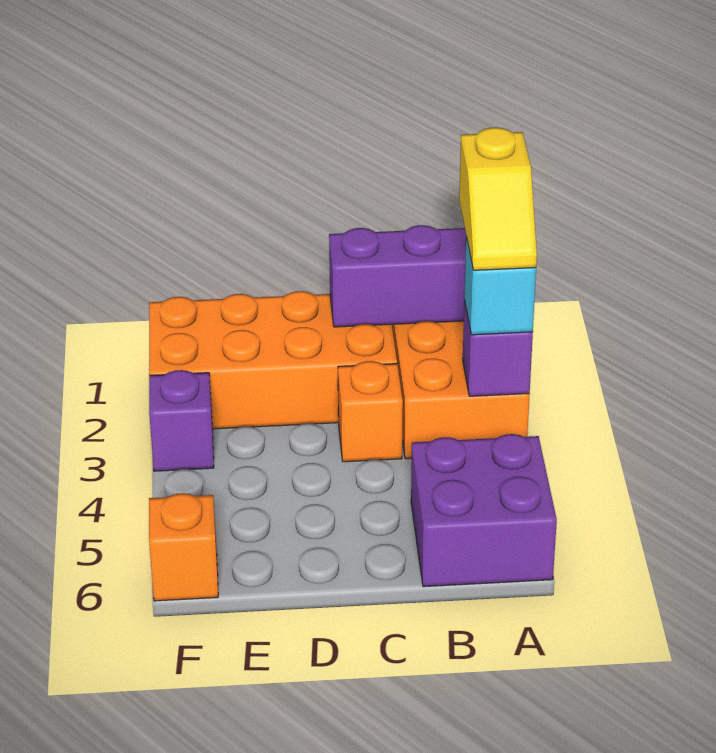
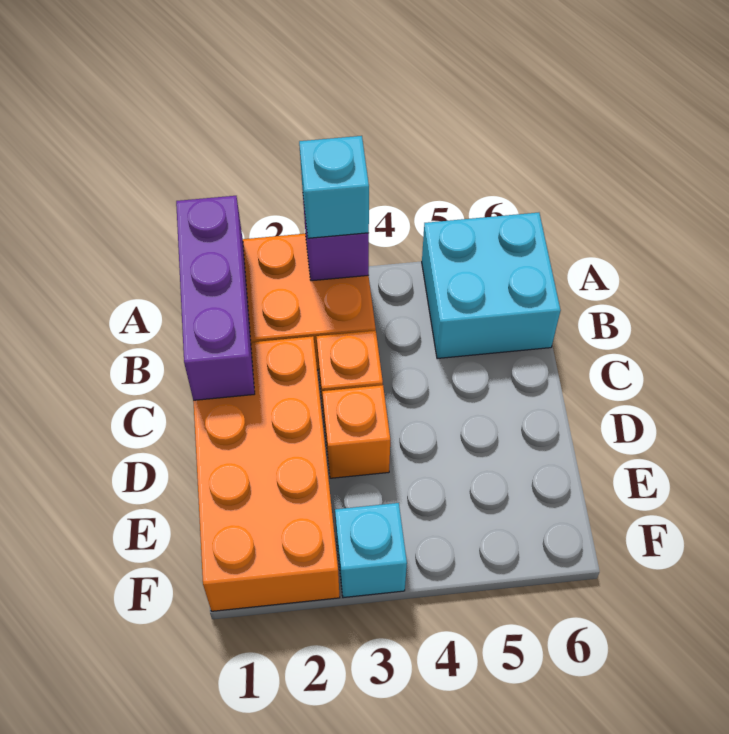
yellow slope A2:A3 level 4 top 2 -> none
purple brick A5:B6 level 1 -> cyan brick A5:B6 level 1
purple brick F3 level 1 -> cyan brick F3 level 1
orange brick F6 level 1 -> orange brick D3 level 1

